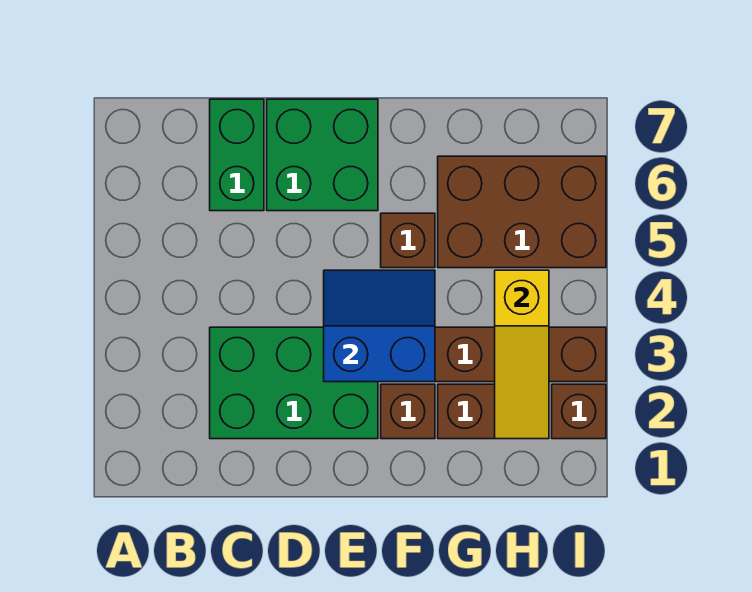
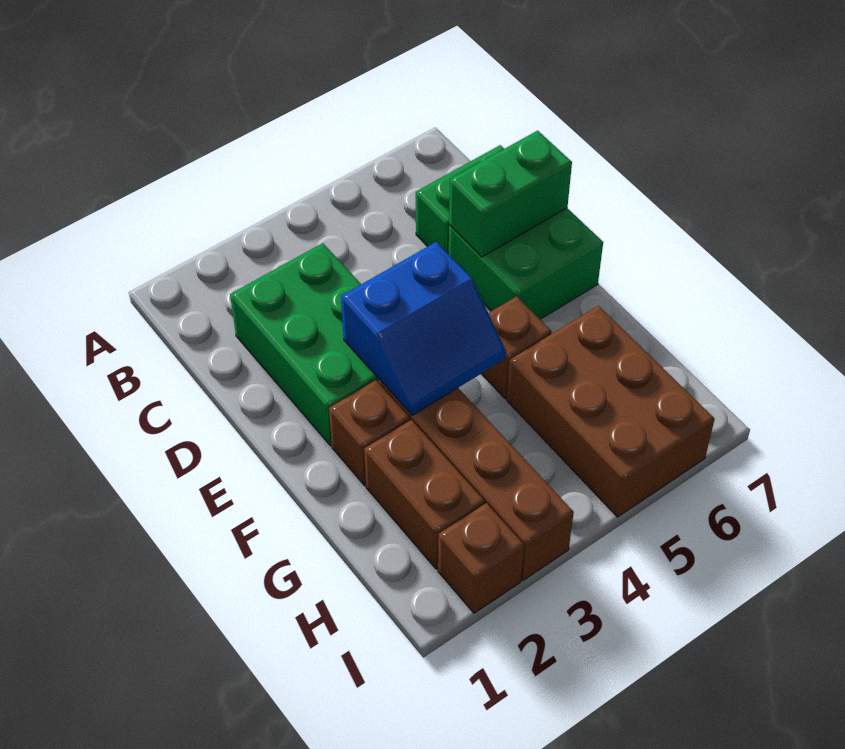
none -> green brick D6:D7 level 2
blue slope E3:F4 level 2 top 3 -> blue slope E3:F4 level 2 top E
yellow slope H2:H4 level 2 top 4 -> none

